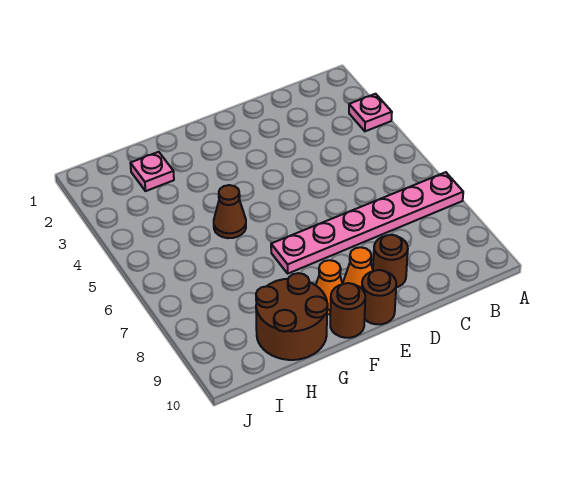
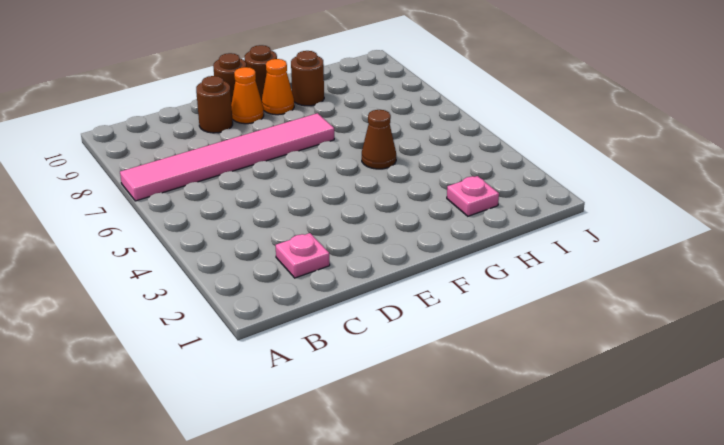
pink plate A3 level 1 -> pink plate C2 level 1
pink plate A7:F7 level 1 -> pink tile A7:F7 level 1
brown round brick G9:H10 level 1 -> brown round brick G9 level 1

